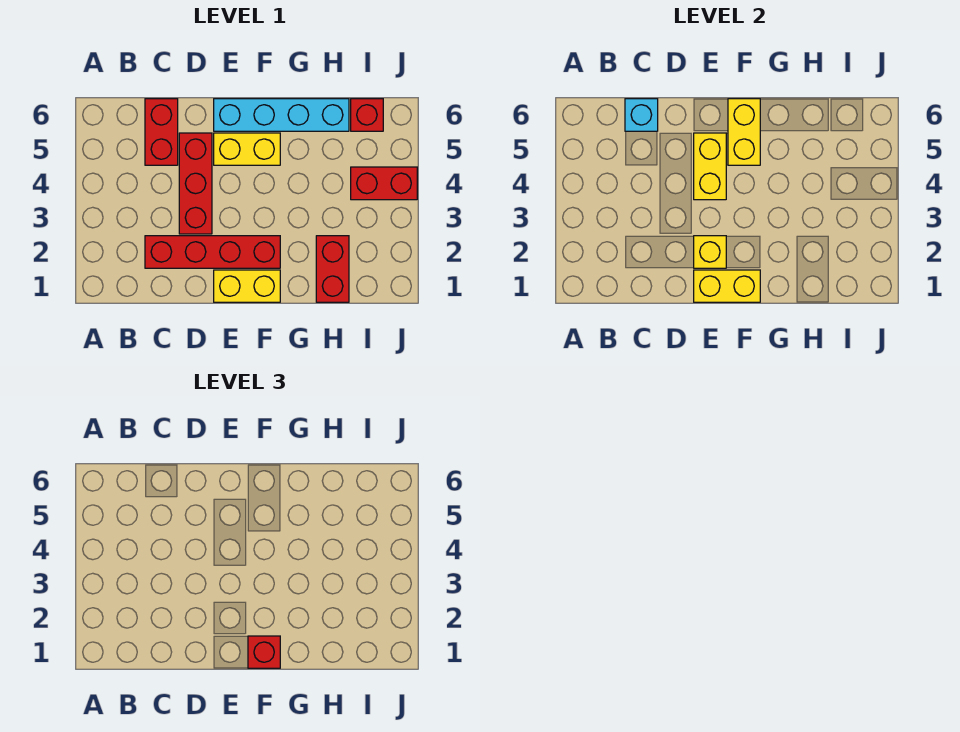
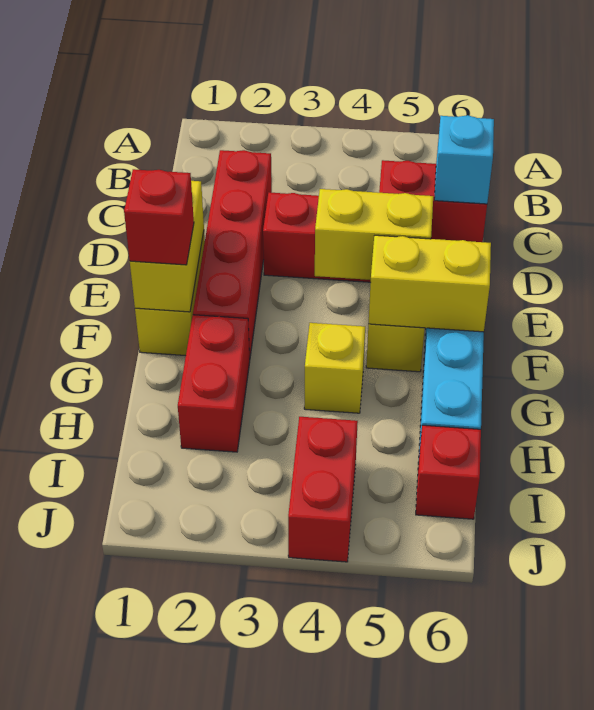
yellow brick E2 level 2 -> yellow brick G4 level 1
red brick H1:H2 level 1 -> red brick G2:H2 level 1

